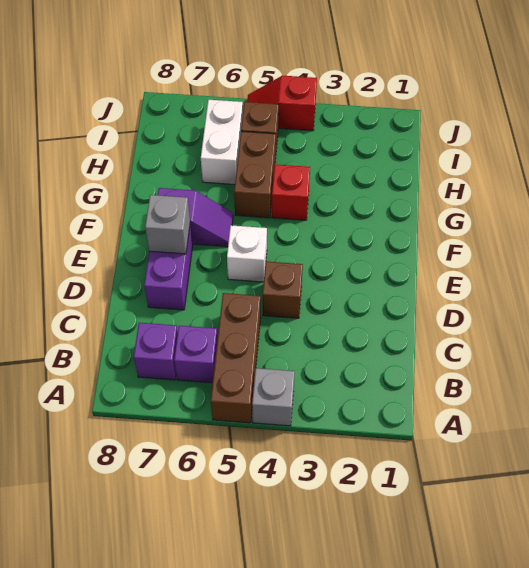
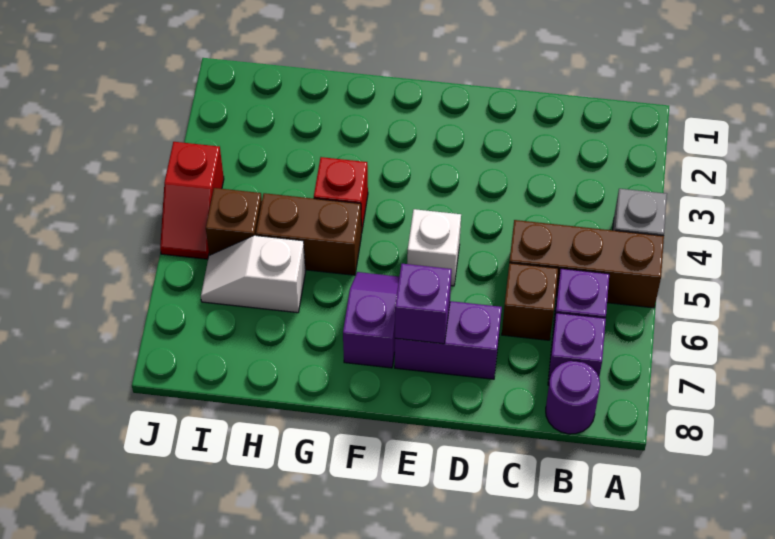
none -> purple round brick B8 level 1
brown brick D4 level 1 -> brown brick C6 level 1
grey brick E7 level 2 -> purple brick E7 level 2
white brick H6:I6 level 1 -> white slope H6:I6 level 1 top H

